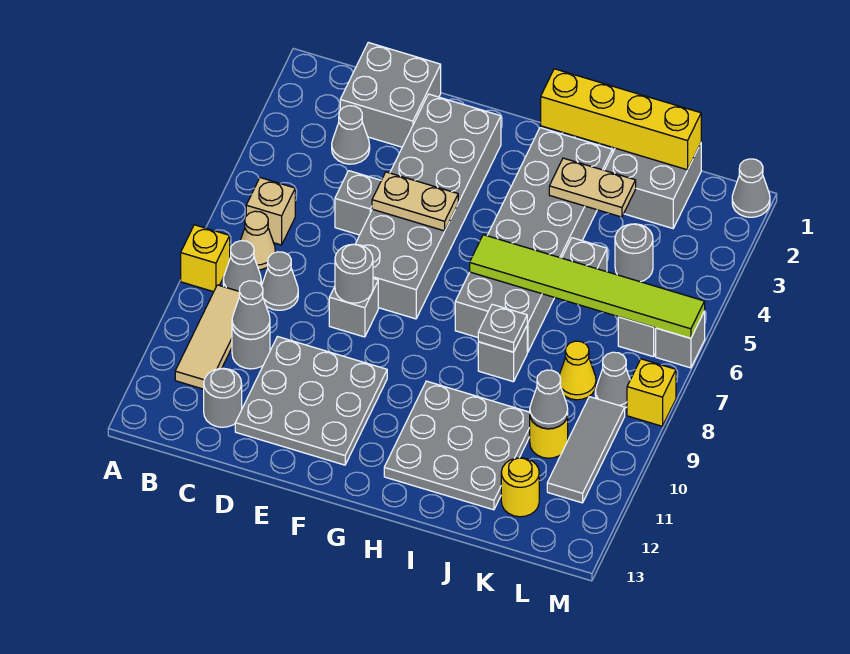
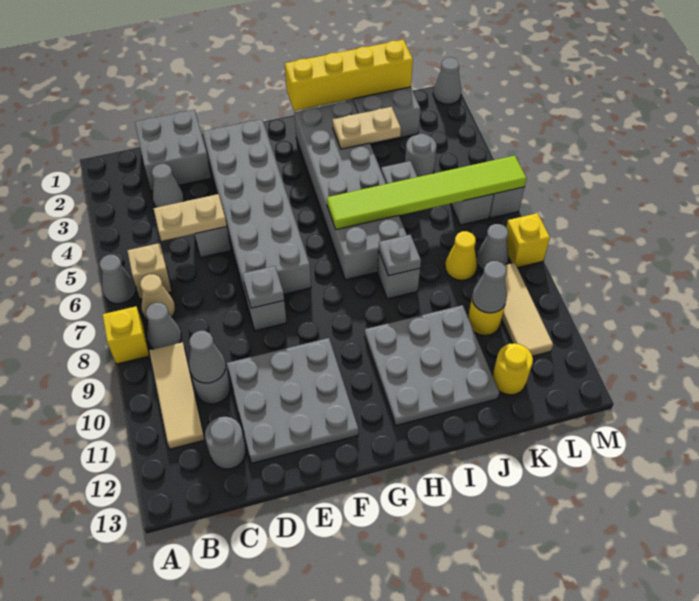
grey cone C8 level 1 -> grey cone A6 level 1
tan plate E5:F5 level 2 -> tan plate C5:D5 level 2
grey round brick E8 level 2 -> grey plate E8 level 2
grey tile L9:L11 level 1 -> tan tile L9:L11 level 1

